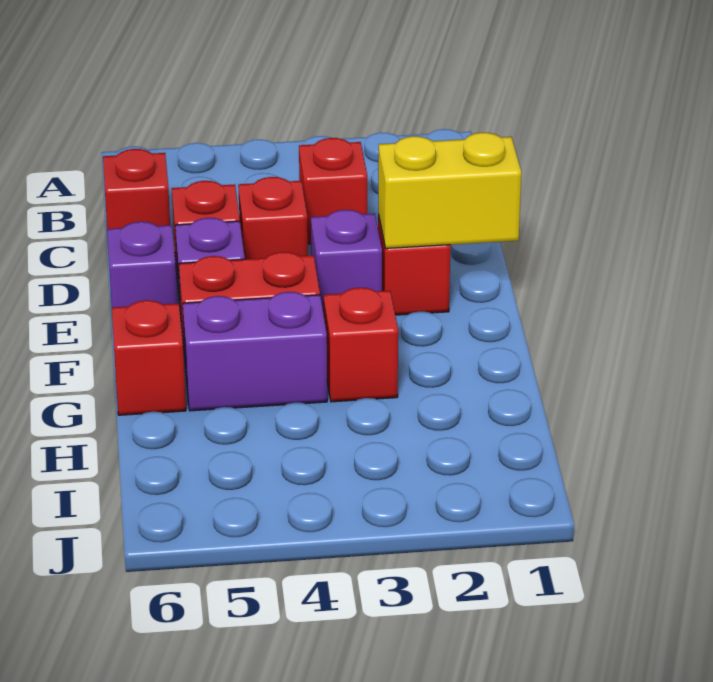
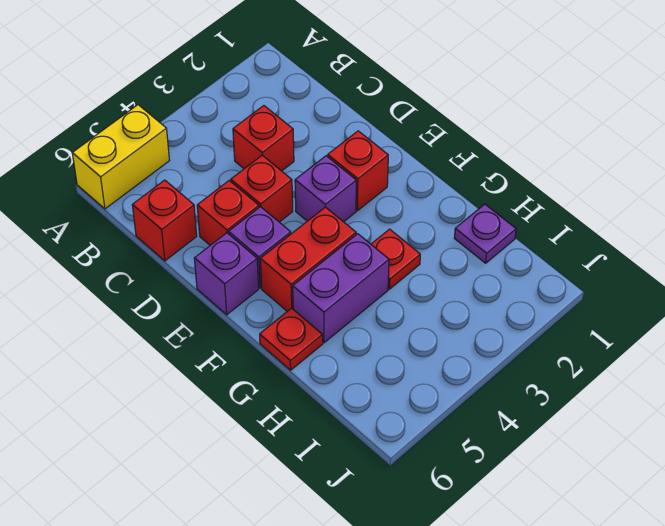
yellow brick E1:E2 level 2 -> yellow brick A5:A6 level 1
red brick G3 level 1 -> red plate G3 level 1
red brick G6 level 1 -> red plate G6 level 1
none -> purple plate H1 level 1

